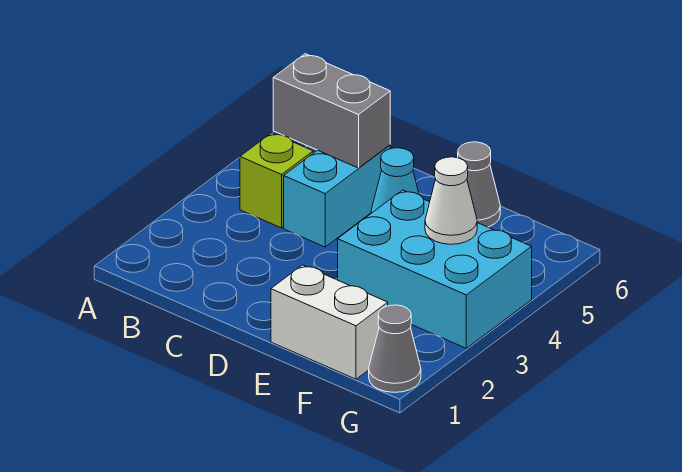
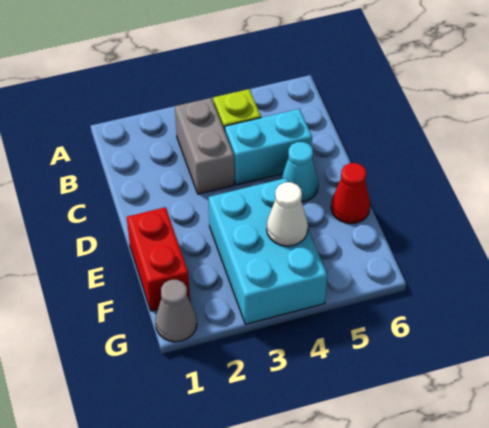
grey brick B5:C5 level 2 -> grey brick B3:C3 level 1
white brick E1:F1 level 1 -> red brick E1:F1 level 1
grey cone E6 level 1 -> red cone E6 level 1

